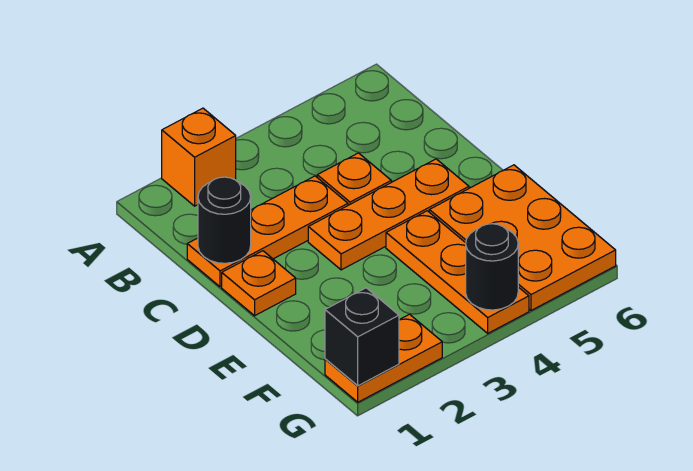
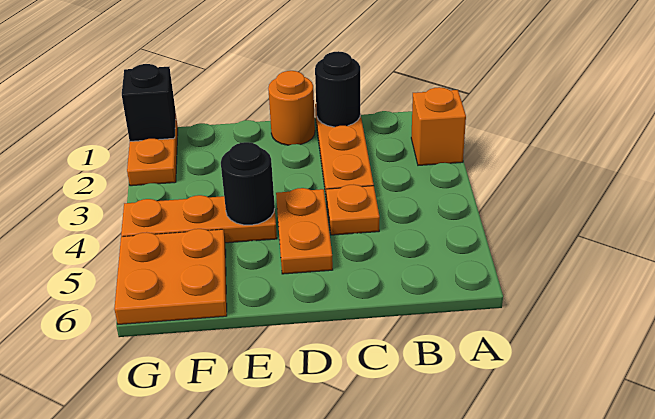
orange plate D1 level 1 -> orange round brick D1 level 1
orange plate D3:D5 level 1 -> orange plate D4:D5 level 1
orange plate E5:G6 level 1 -> orange plate F5:G6 level 1
black round brick G4 level 2 -> black round brick E4 level 2

